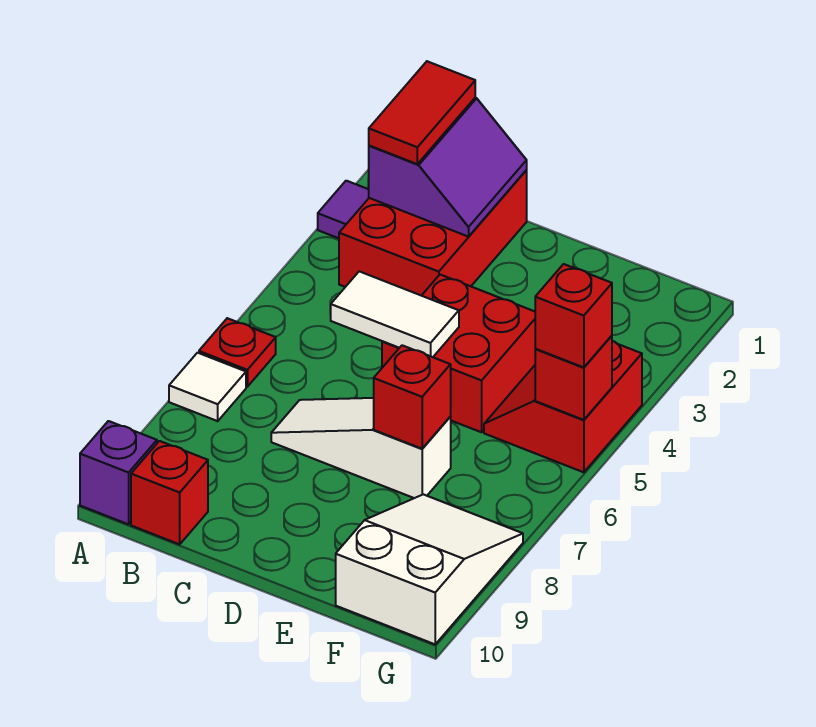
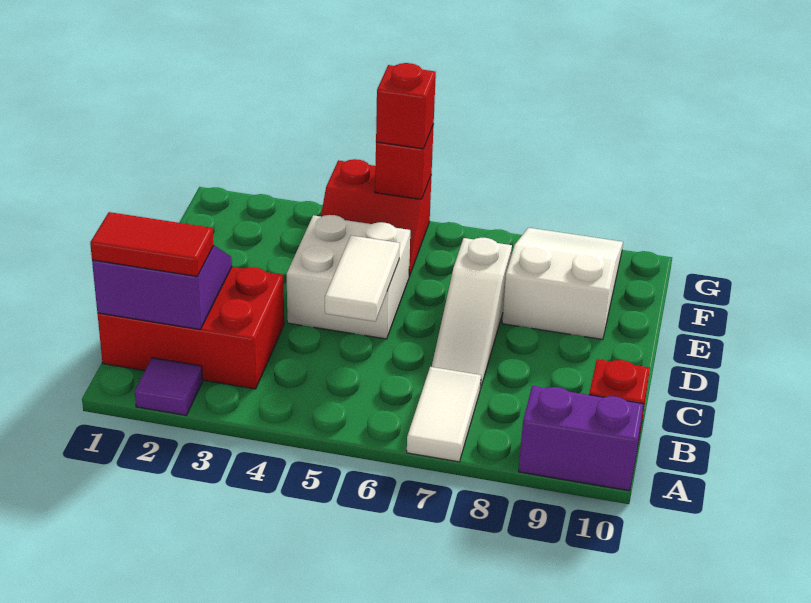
red plate A6 level 1 -> none
white tile A7 level 1 -> white tile A7:B7 level 1
purple brick A10 level 1 -> purple brick A9:A10 level 1
red brick D4:E5 level 1 -> white brick D4:E5 level 1
red brick E7 level 2 -> none
white slope F8:G10 level 1 top 10 -> white slope E8:G9 level 1 top E

